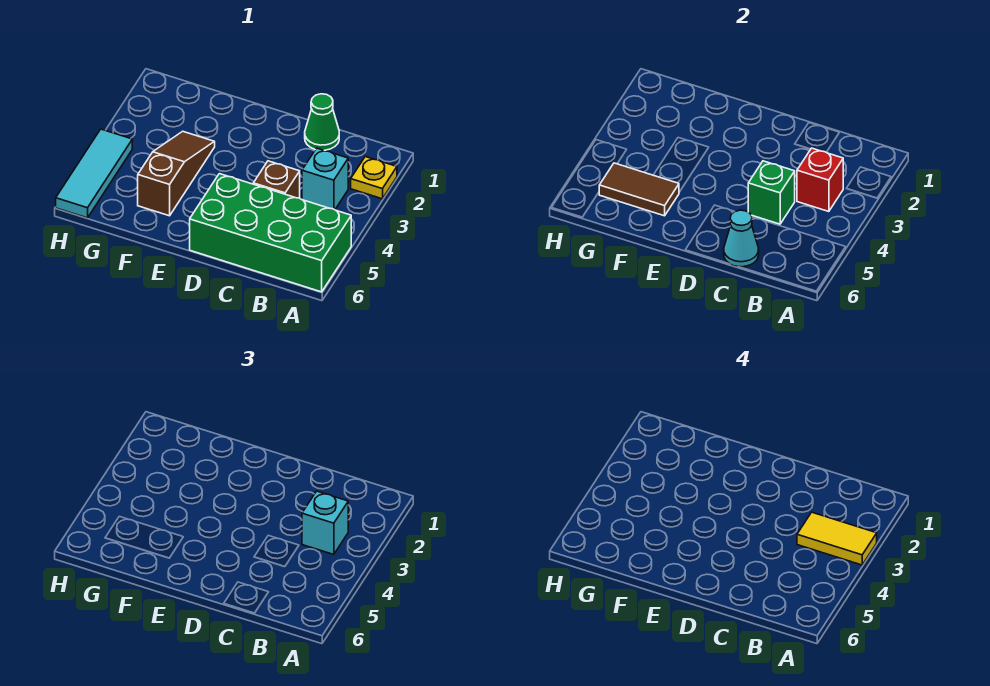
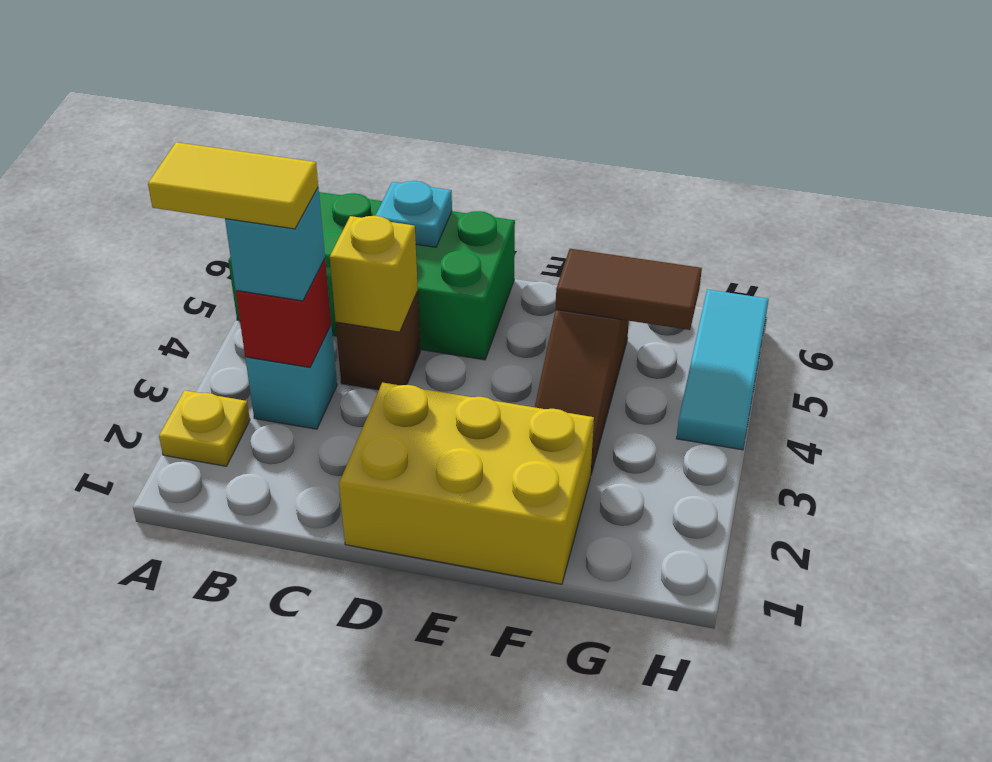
green cone C1 level 1 -> none
green brick C4 level 2 -> yellow brick C4 level 2
cyan cone C6 level 2 -> cyan plate C6 level 2
none -> yellow brick D1:F2 level 1

